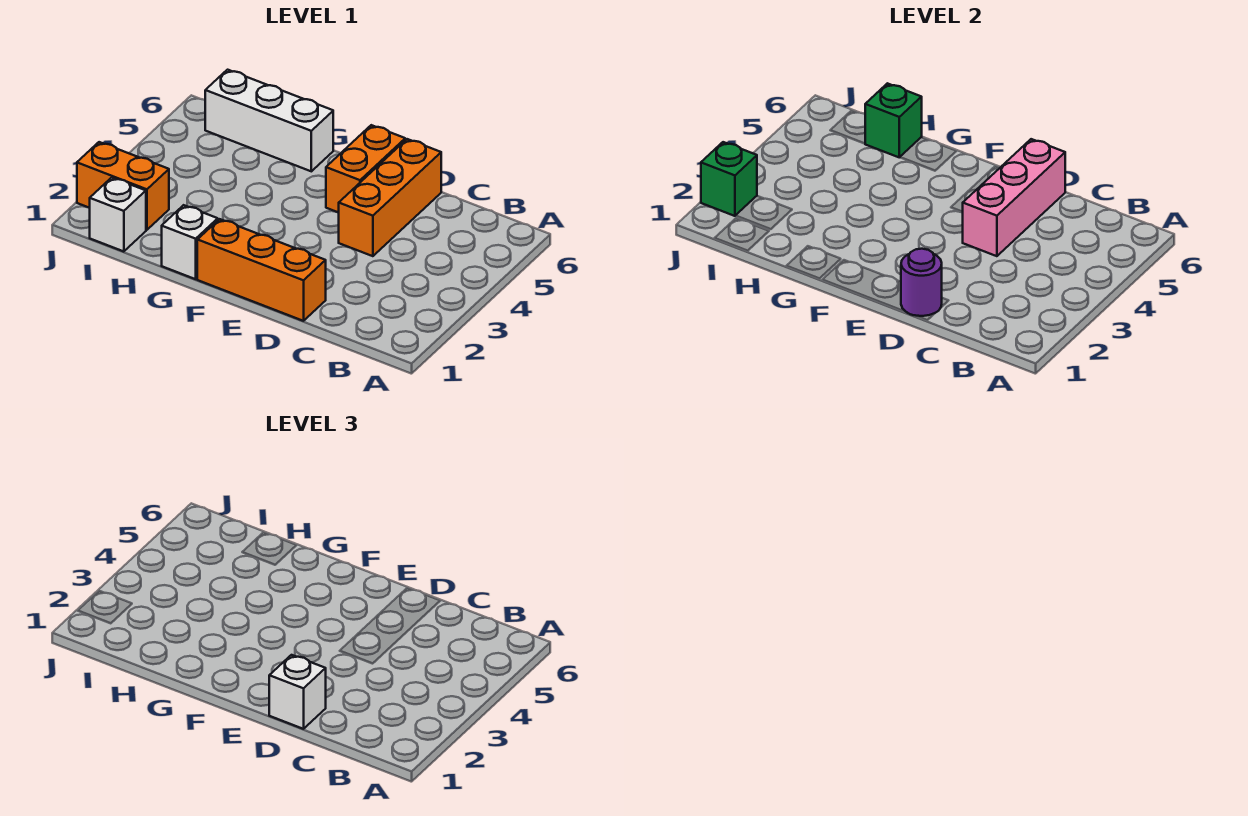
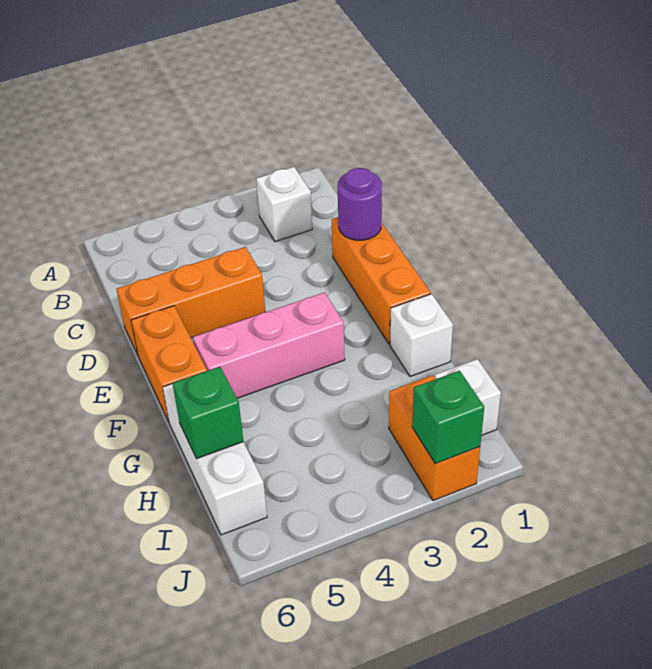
white brick D1 level 3 -> white brick B2 level 1
pink brick D4:D6 level 2 -> pink brick F3:F5 level 1
orange brick E5:E6 level 1 -> orange brick E6:F6 level 1

